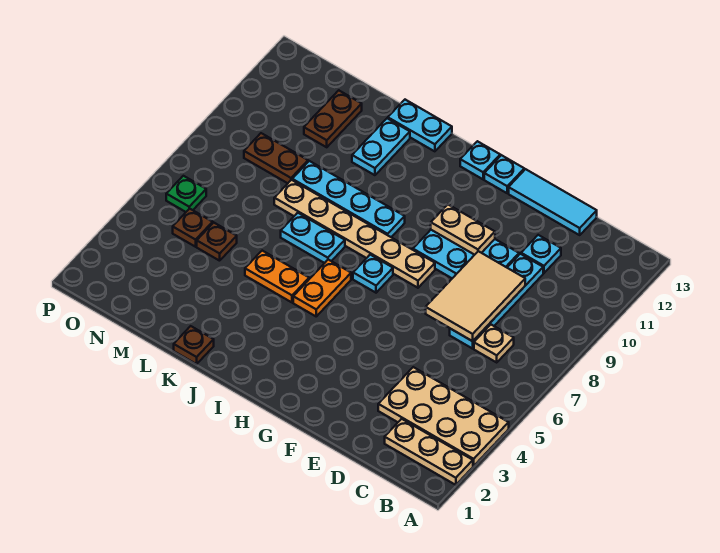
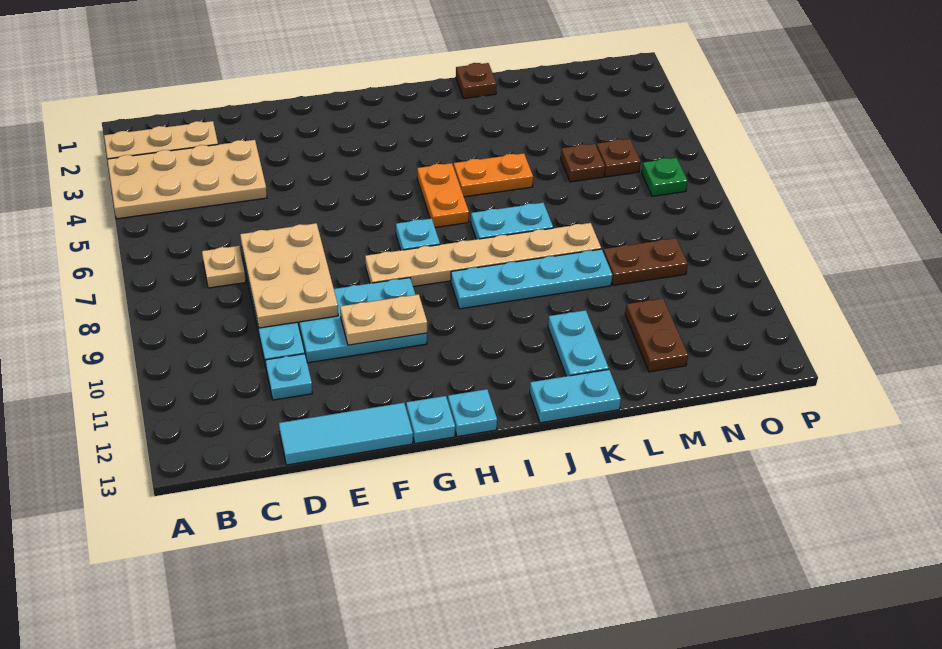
tan tile D7:E9 level 2 -> tan plate D7:E9 level 2

